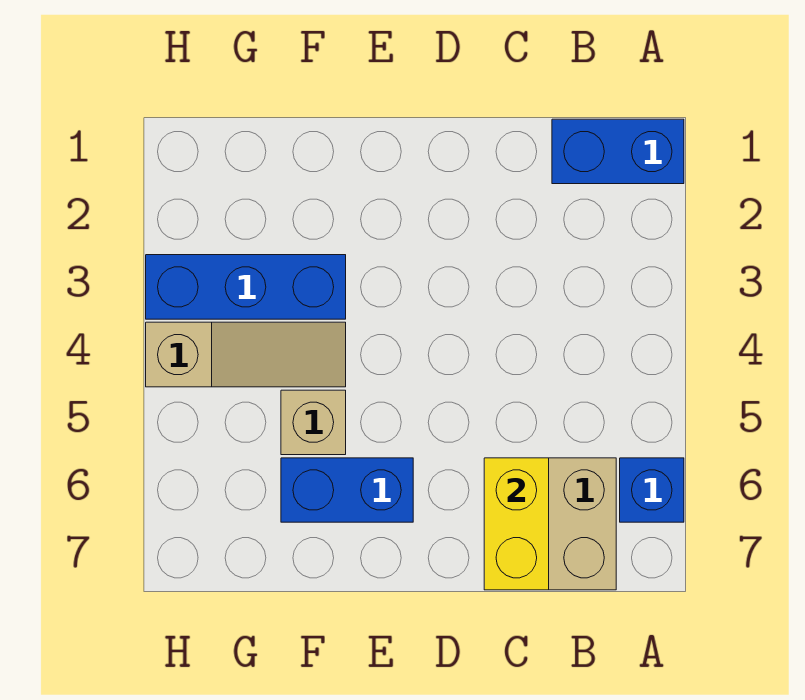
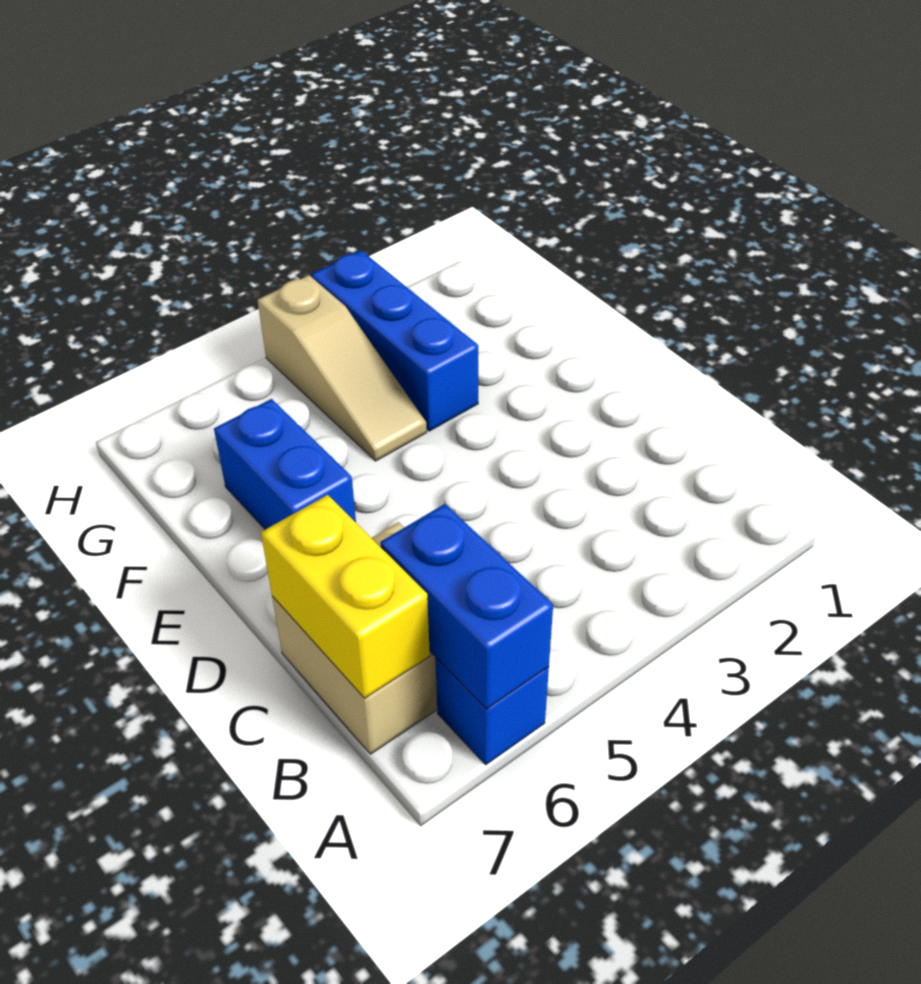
blue brick A1:B1 level 1 -> blue brick A6:B6 level 2
yellow brick C6:C7 level 2 -> yellow brick B7:C7 level 2
tan brick F5 level 1 -> none

